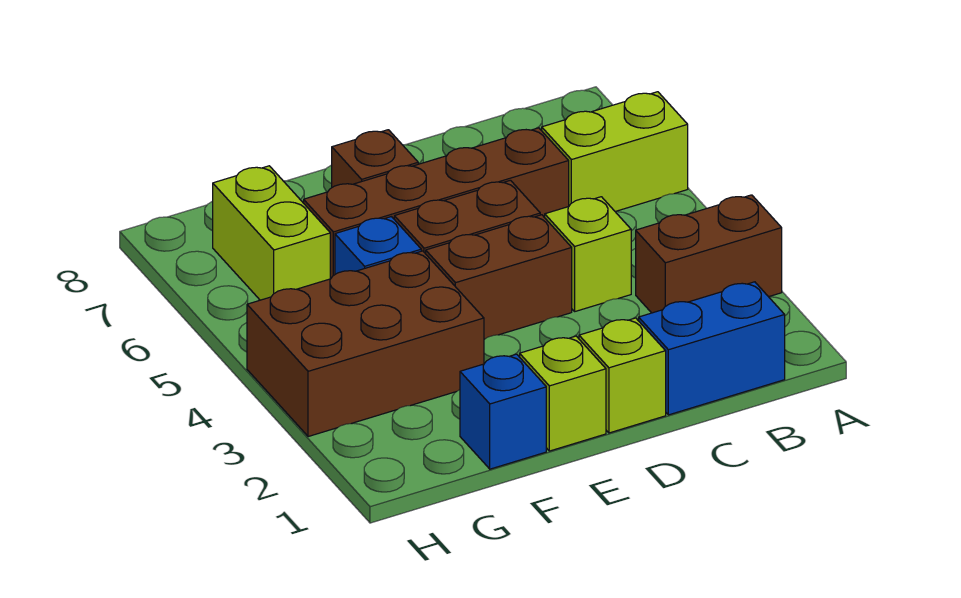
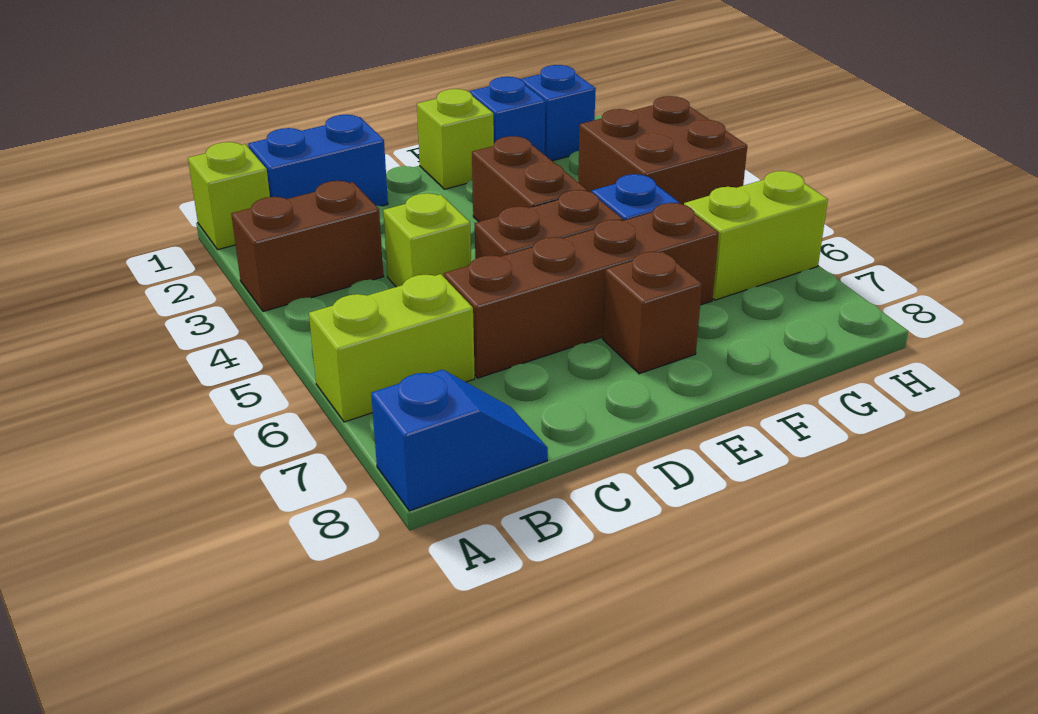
none -> blue slope A8:B8 level 1 top A
lime brick D1 level 1 -> lime brick A1 level 1
brown brick D4:E4 level 1 -> brown brick E3:E4 level 1
brown brick F3:H4 level 1 -> brown brick G3:H4 level 1
none -> blue brick G1 level 1
lime brick G6:G7 level 1 -> lime brick G6:H6 level 1

